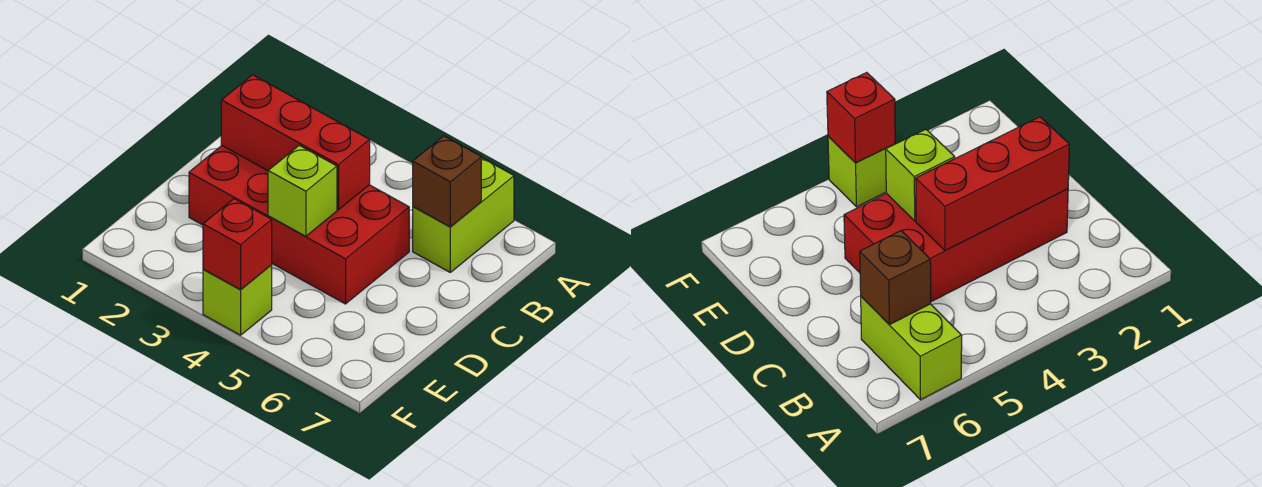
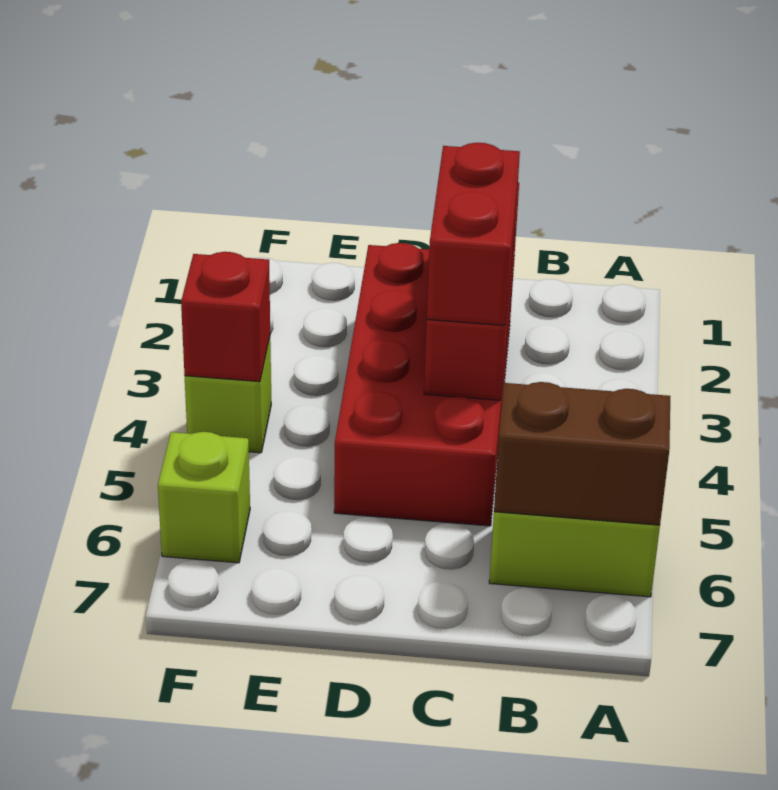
brown brick B6 level 2 -> brown brick A6:B6 level 2
none -> red brick C3:C4 level 3
lime brick D4 level 2 -> lime brick F6 level 1

